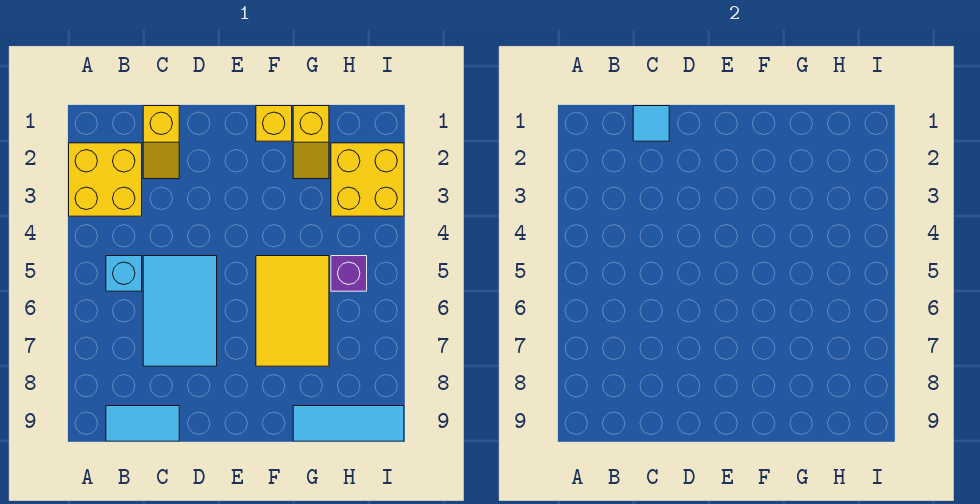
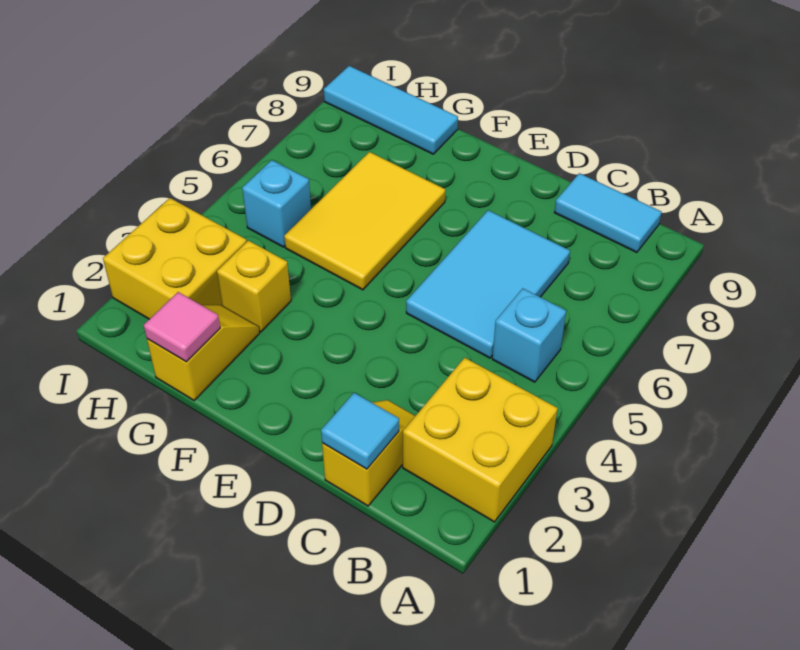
yellow brick F1 level 1 -> yellow brick G3 level 1
none -> pink tile G1 level 2
purple brick H5 level 1 -> cyan brick H5 level 1

